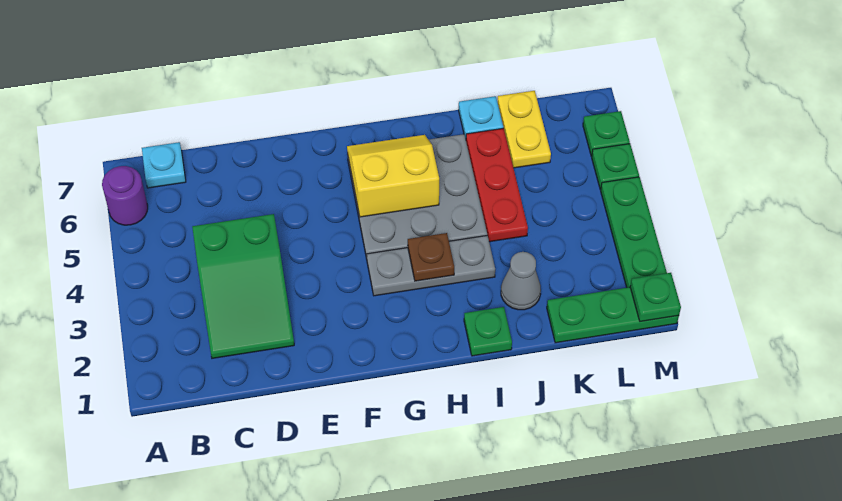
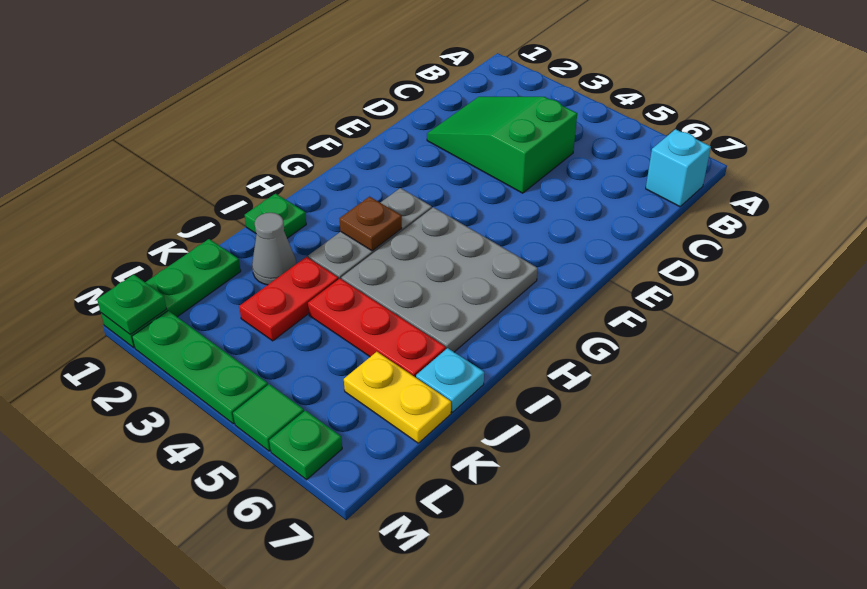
purple round brick A6 level 1 -> none
cyan plate B7 level 1 -> cyan brick B7 level 1
yellow slope G5:H6 level 2 top 5 -> none
none -> red plate J3:K3 level 1
green plate M5 level 1 -> green tile M5 level 1

